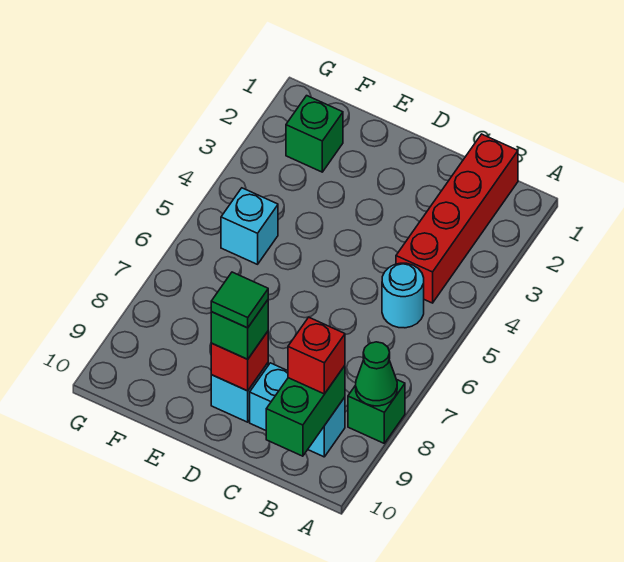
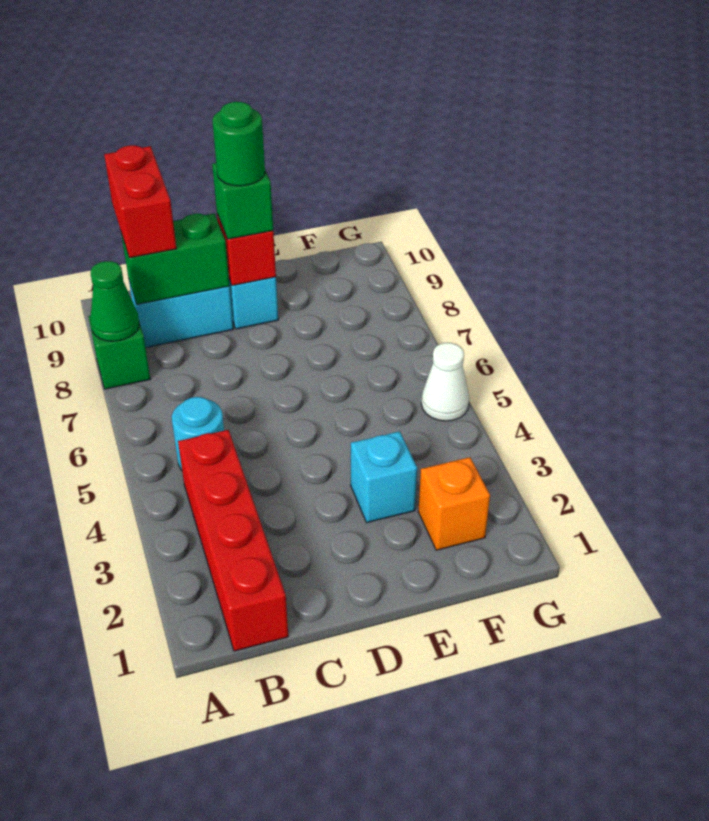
green brick B9:B10 level 2 -> green brick B9:C9 level 2
red brick B9 level 3 -> red brick B9:B10 level 3
green tile D9 level 4 -> green round brick D9 level 4
green brick F2 level 1 -> orange brick F2 level 1
cyan brick F5 level 1 -> cyan brick E3 level 1
none -> white cone G5 level 1

